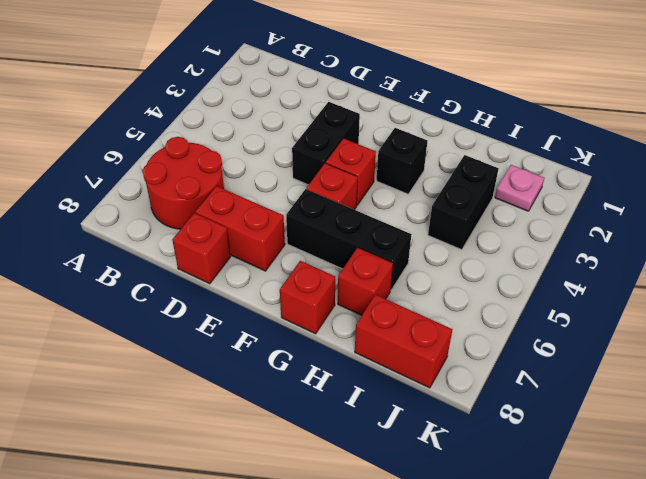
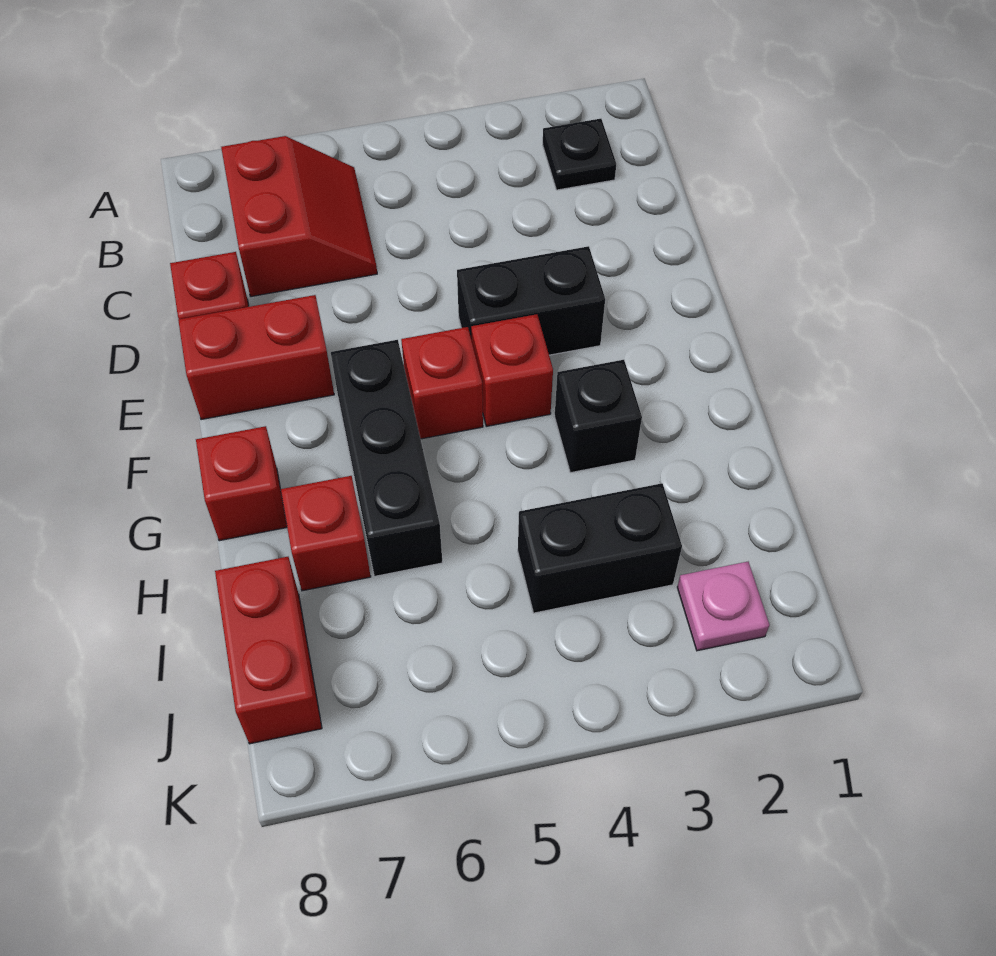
none -> black plate B2 level 1
red round brick B6:C7 level 1 -> red slope B6:C7 level 1 top 7
red brick D7:E7 level 1 -> red brick E7:E8 level 1

